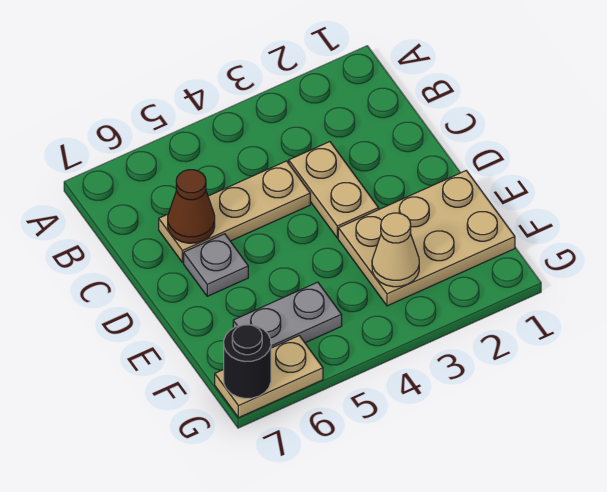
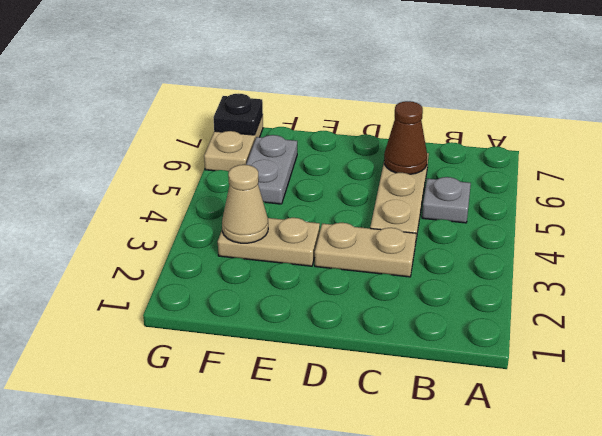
grey plate D6 level 1 -> grey plate B5 level 1
tan plate E1:F3 level 1 -> tan plate E3:F3 level 1
black round brick G7 level 2 -> black plate G7 level 2

